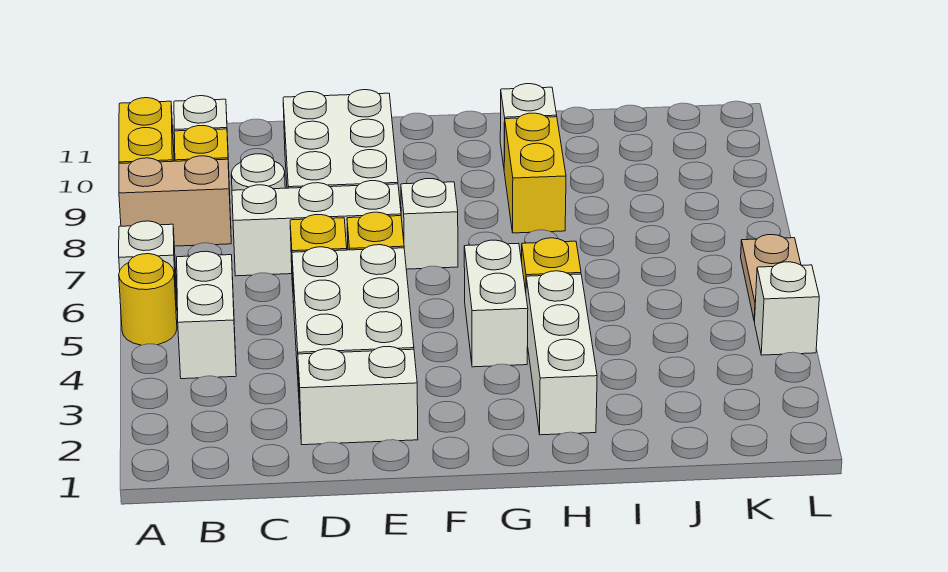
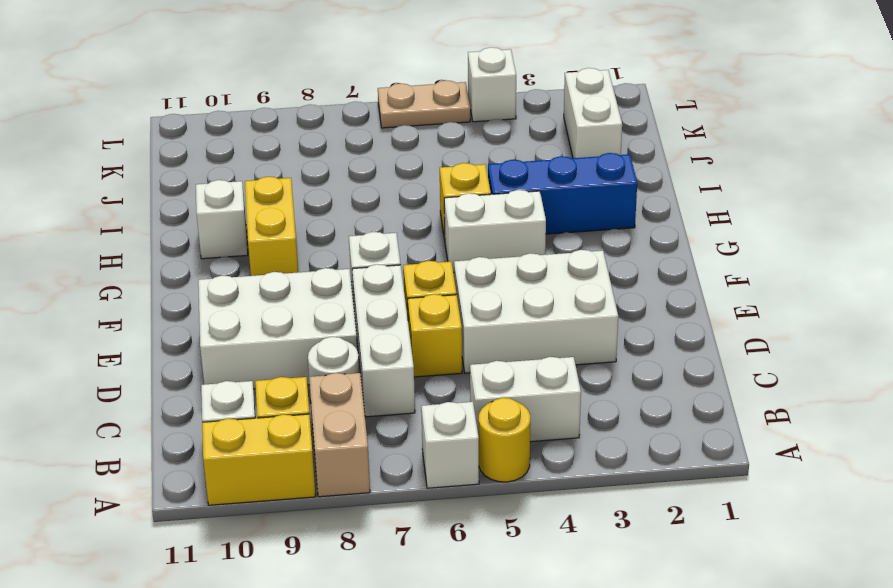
white brick D2:E2 level 1 -> white brick J2:K2 level 1
white brick H2:H4 level 1 -> blue brick H2:H4 level 1
yellow brick H8:H9 level 1 -> yellow brick G9:H9 level 1

